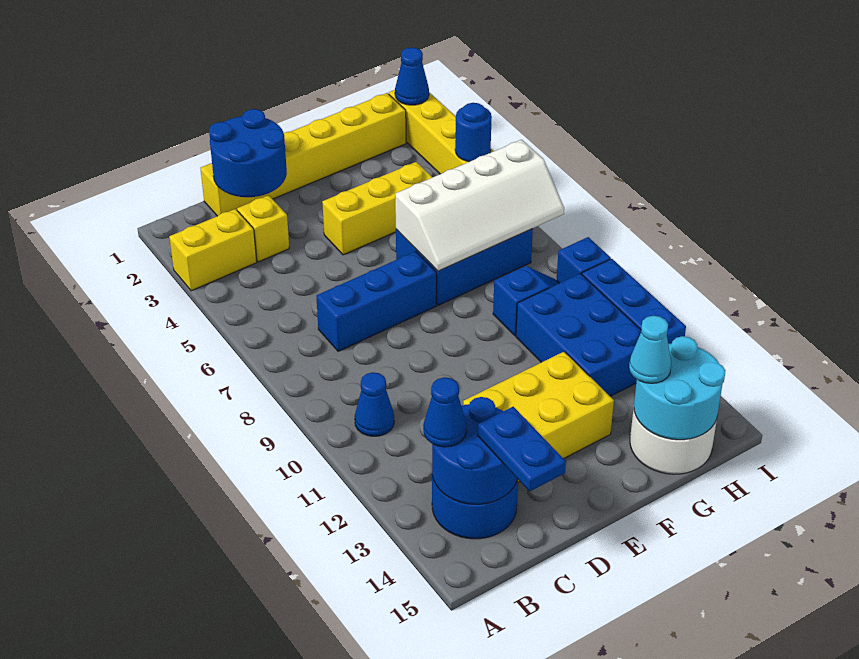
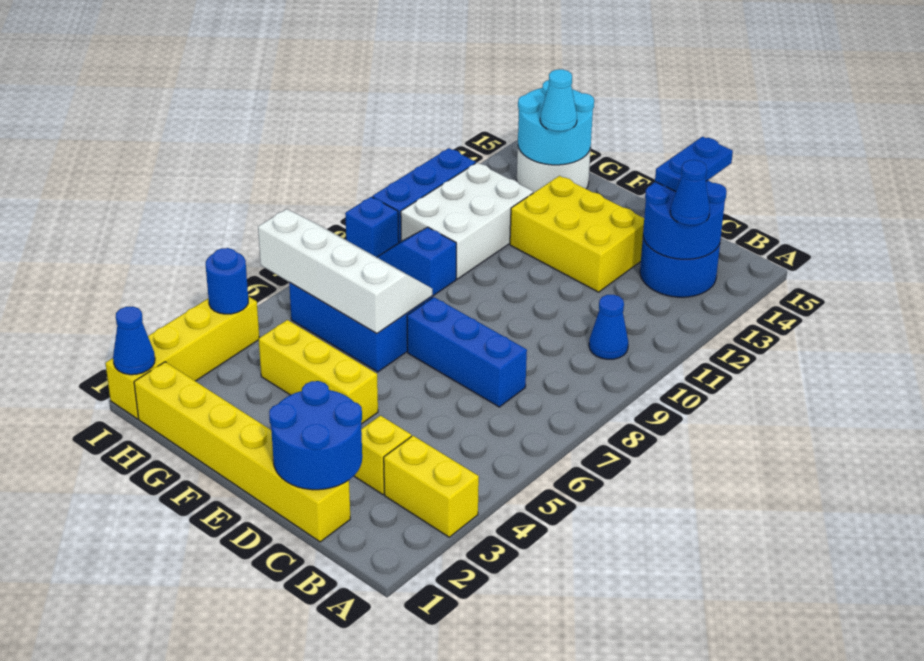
blue brick G10:H12 level 1 -> white brick G10:H12 level 1

